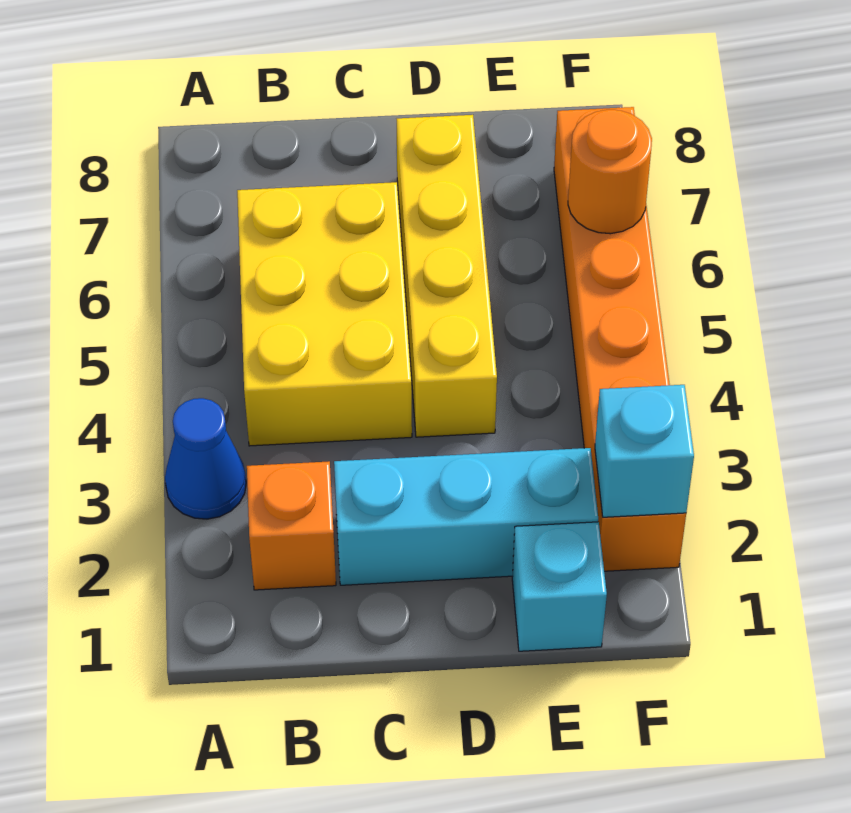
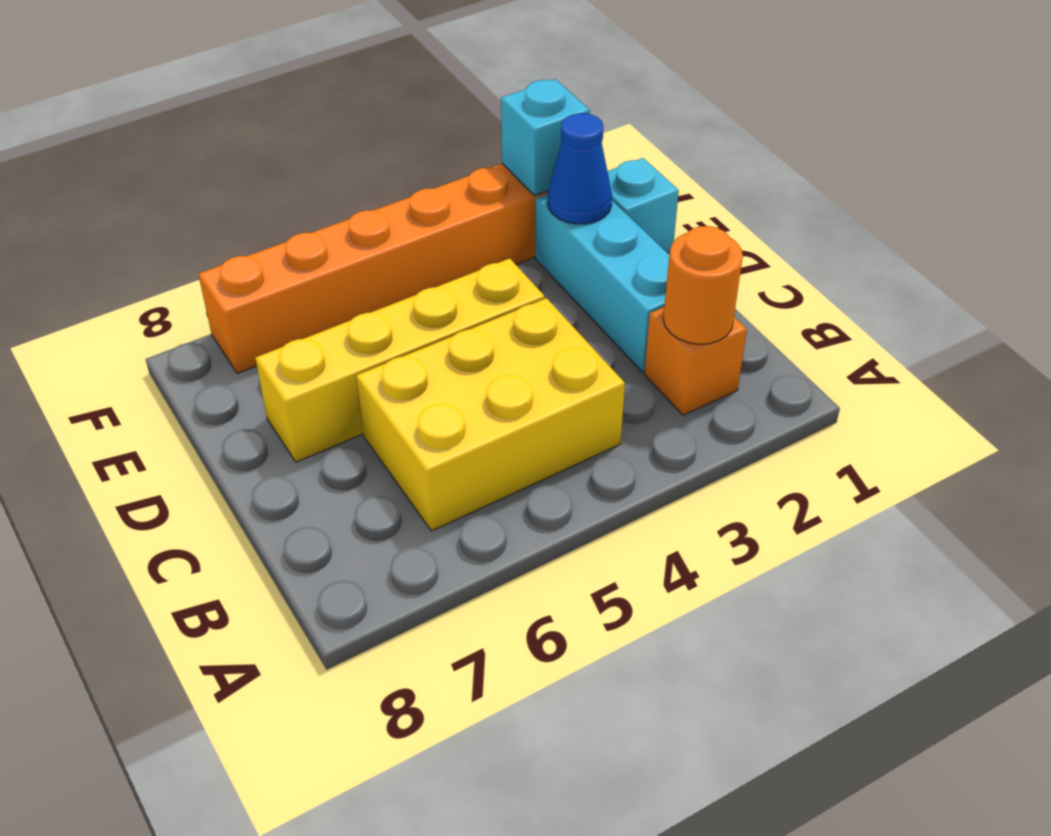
blue cone A3 level 1 -> blue cone E2 level 2
orange round brick F6 level 2 -> orange round brick B2 level 2

